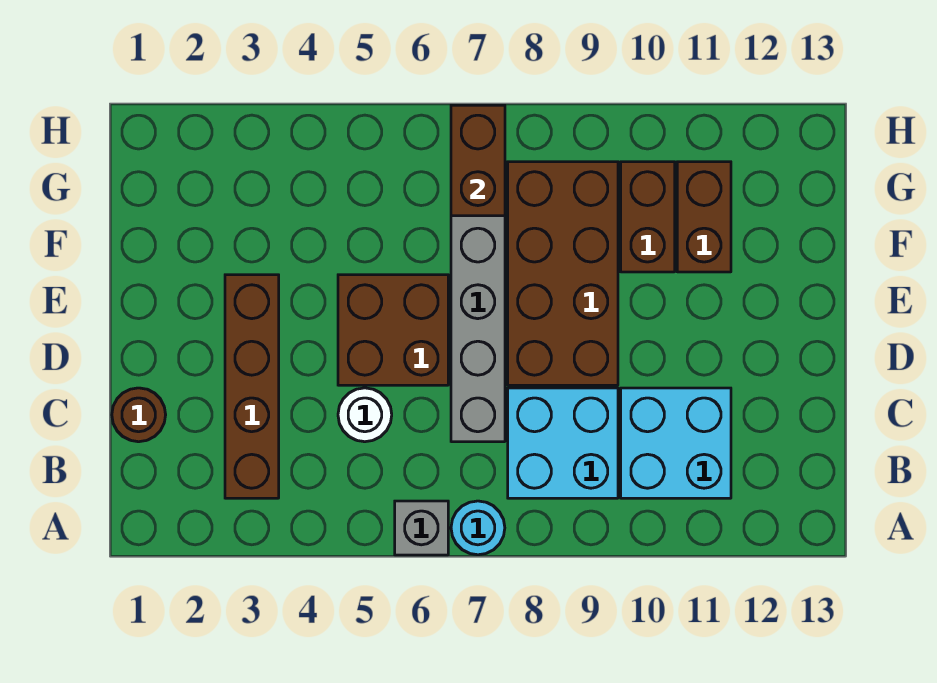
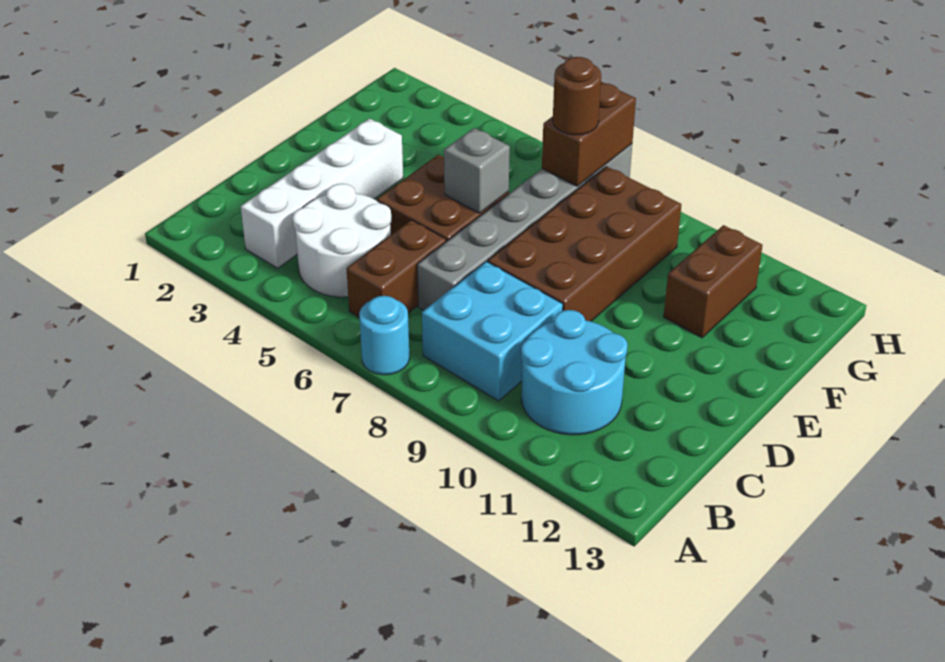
grey brick A6 level 1 -> grey brick E6 level 2
brown brick B3:E3 level 1 -> white brick B3:E3 level 1
cyan brick B10:C11 level 1 -> cyan round brick B10:C11 level 1
brown round brick C1 level 1 -> brown round brick G7 level 3
white round brick C5 level 1 -> white round brick B4:C5 level 1
brown brick F10:G10 level 1 -> brown brick B6:C6 level 1

